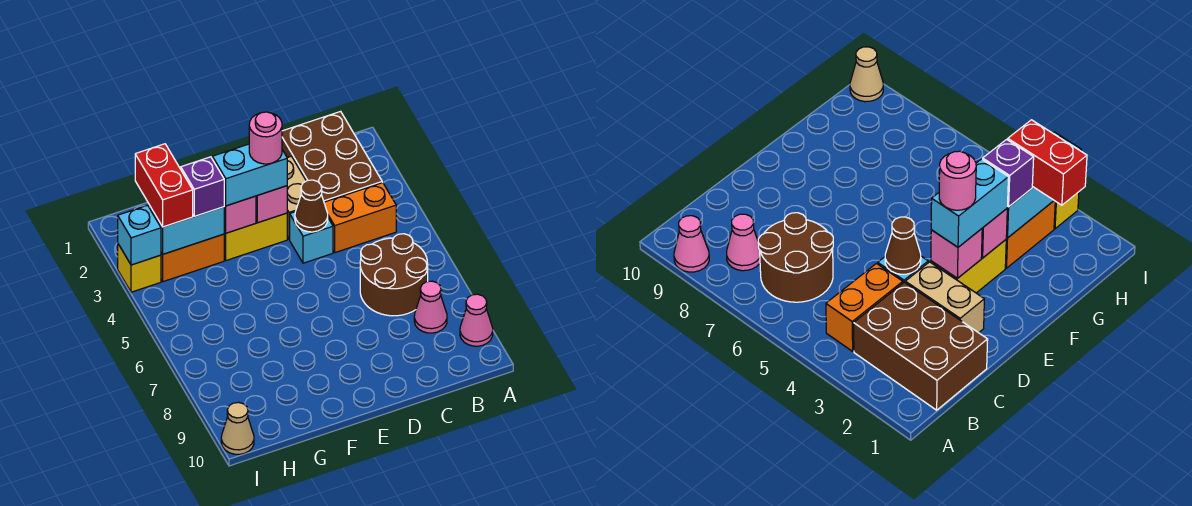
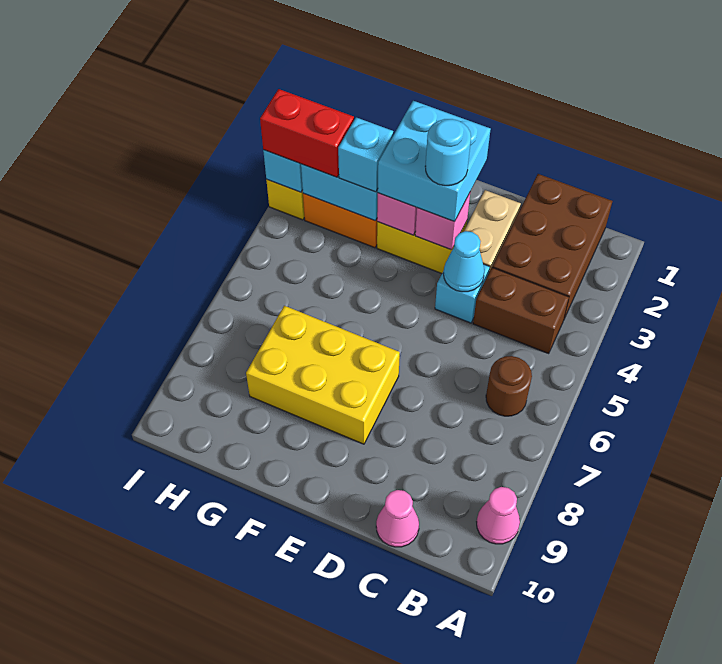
orange brick B4:C4 level 1 -> brown brick B4:C4 level 1
brown round brick B6:C7 level 1 -> brown round brick B6 level 1
pink cone B8 level 1 -> pink cone C10 level 1
brown cone D4 level 2 -> cyan cone D4 level 2
cyan brick E3:F3 level 3 -> cyan brick E2:F3 level 3
pink round brick E3 level 4 -> cyan round brick E3 level 4
none -> yellow brick E7:G8 level 1
purple brick G3 level 3 -> cyan brick G3 level 3
red brick H2:H3 level 3 -> red brick H3:I3 level 3
tan cone I10 level 1 -> none

